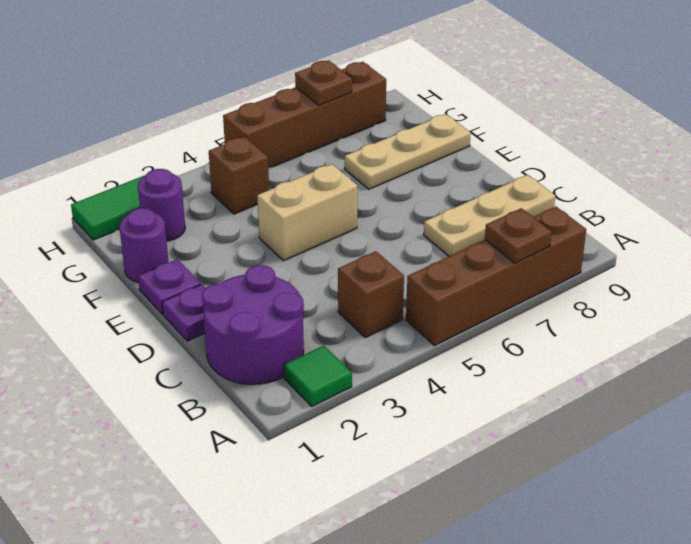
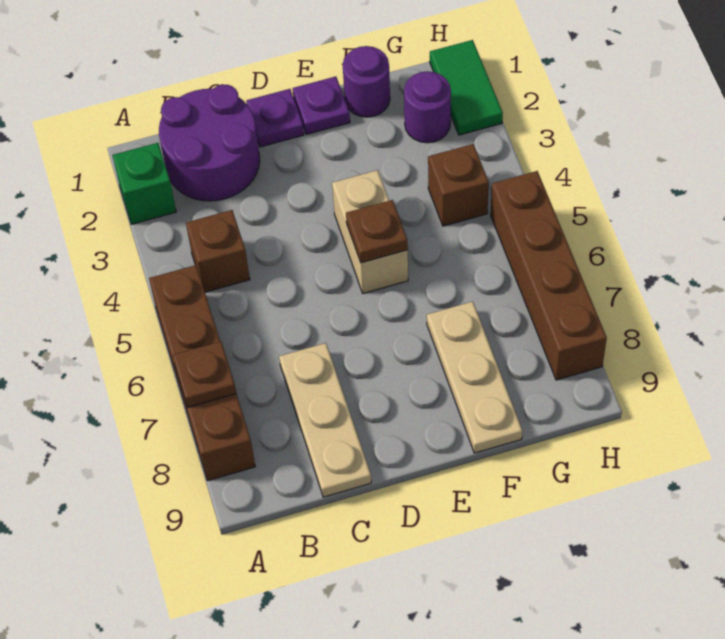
green tile A2 level 1 -> green brick A2 level 1
brown plate H7 level 2 -> brown plate E5 level 2

